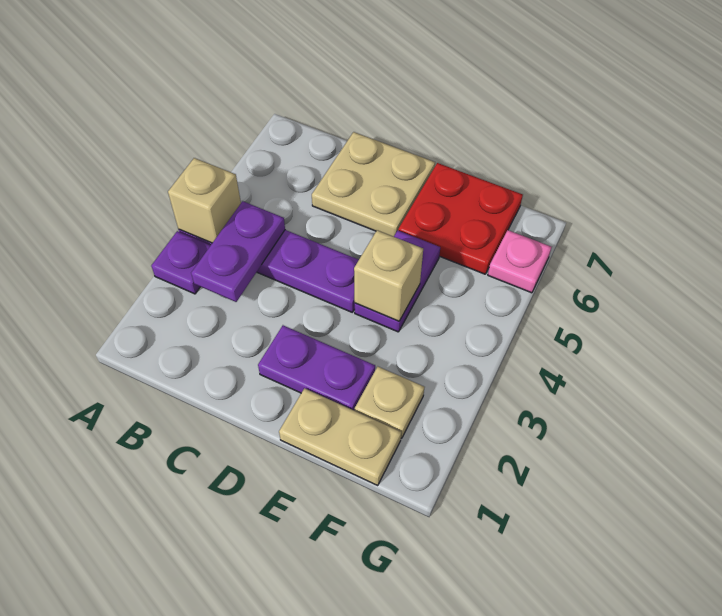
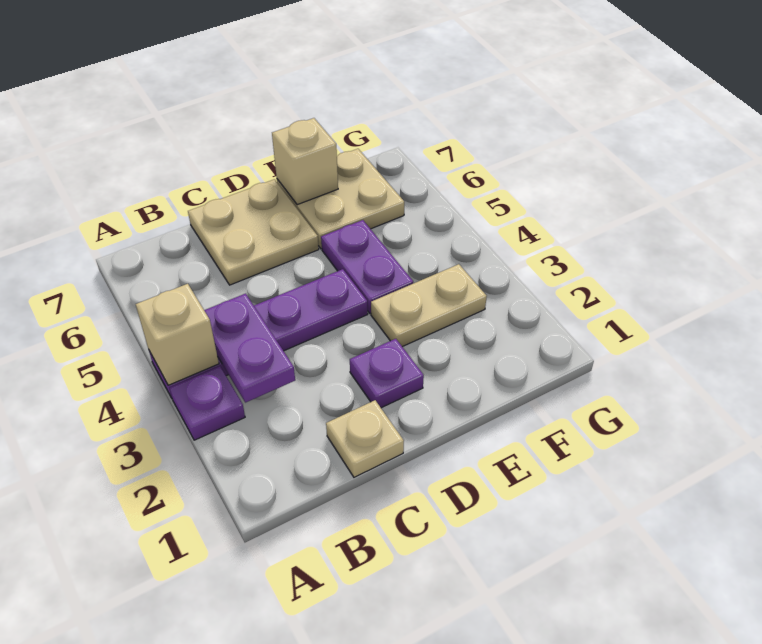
purple plate D2:E2 level 1 -> purple plate D2 level 1
tan plate E1:F1 level 1 -> tan plate E3:F3 level 1
tan brick E4 level 2 -> tan brick E7 level 2
red plate E6:F7 level 1 -> tan plate E6:F7 level 1
tan plate F2 level 1 -> tan plate C1 level 1
pink plate G6 level 1 -> none

